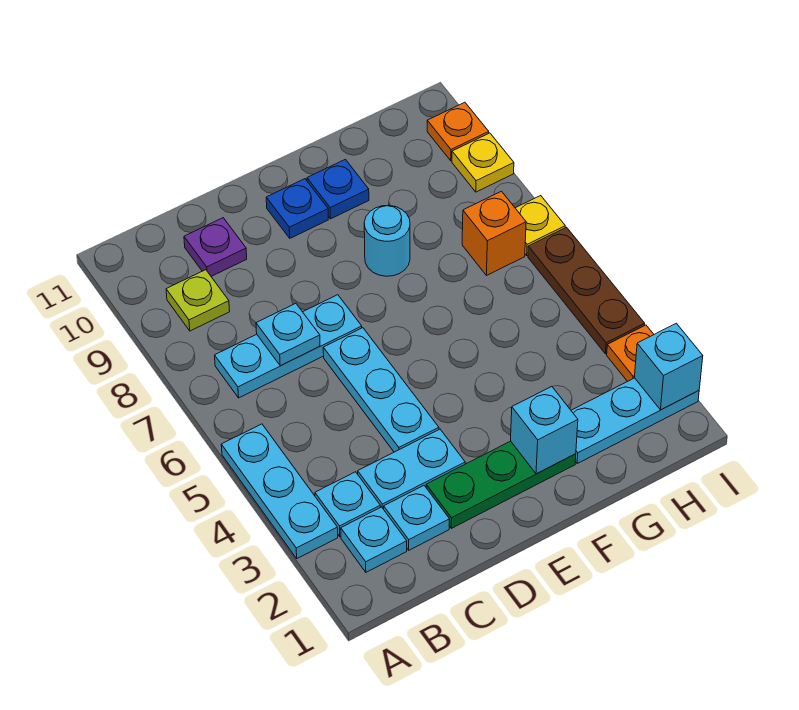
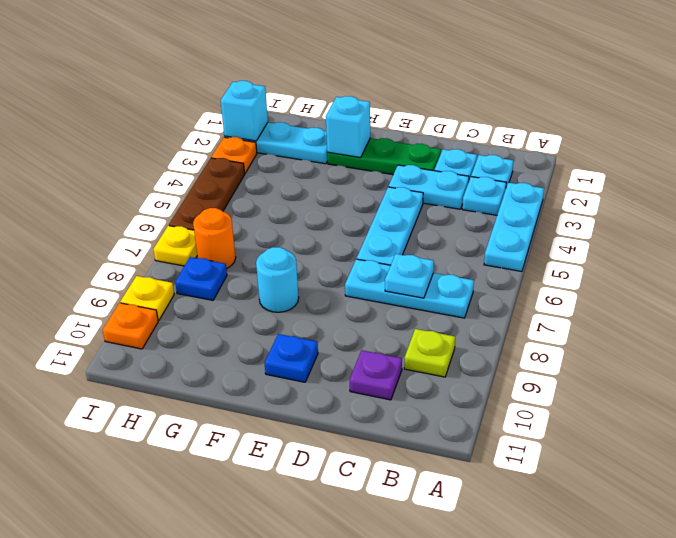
blue plate F10 level 1 -> blue plate H8 level 1
orange brick H7 level 1 -> orange round brick H7 level 1

